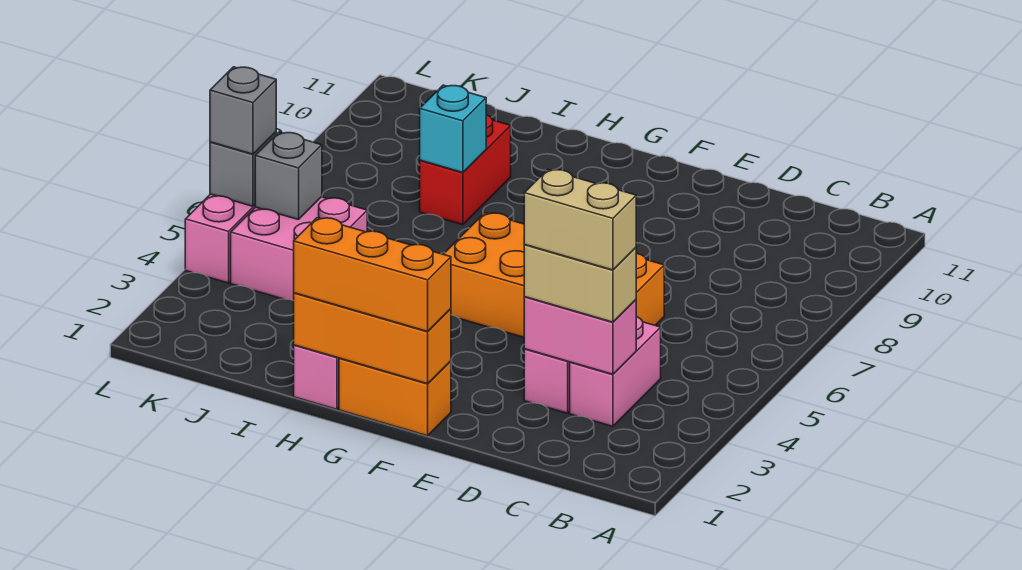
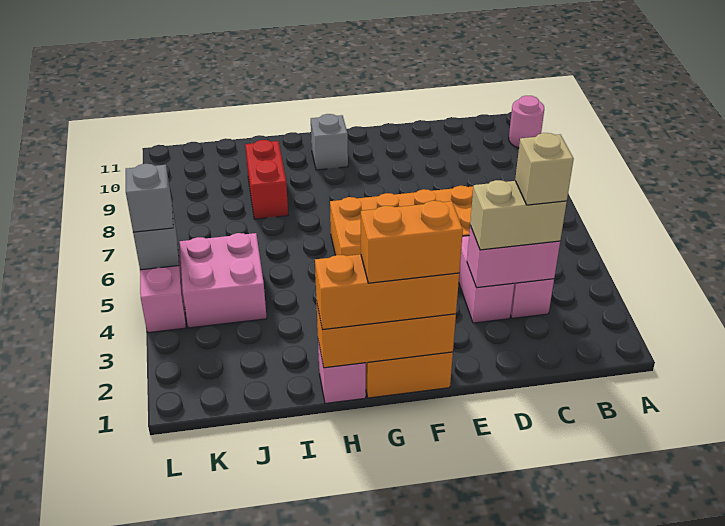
none -> pink round brick A10 level 1
tan brick C3:D3 level 4 -> tan brick C3 level 4
none -> orange brick F1:G1 level 4
cyan brick I8 level 2 -> none
grey brick K5 level 2 -> grey brick G10 level 1

